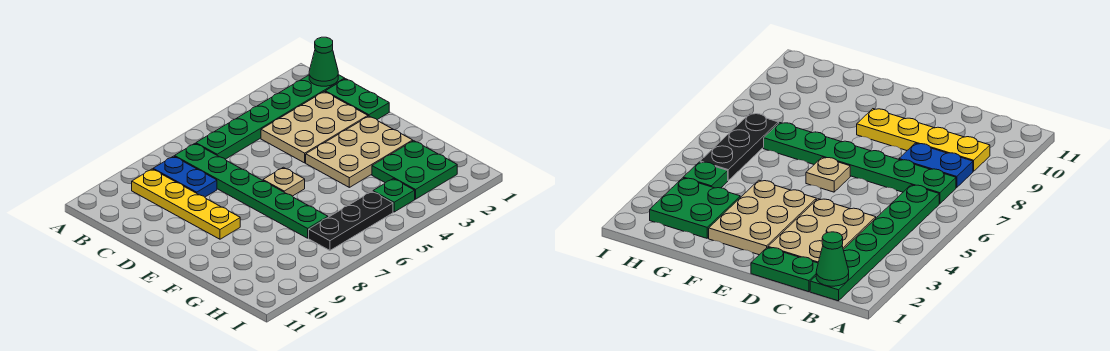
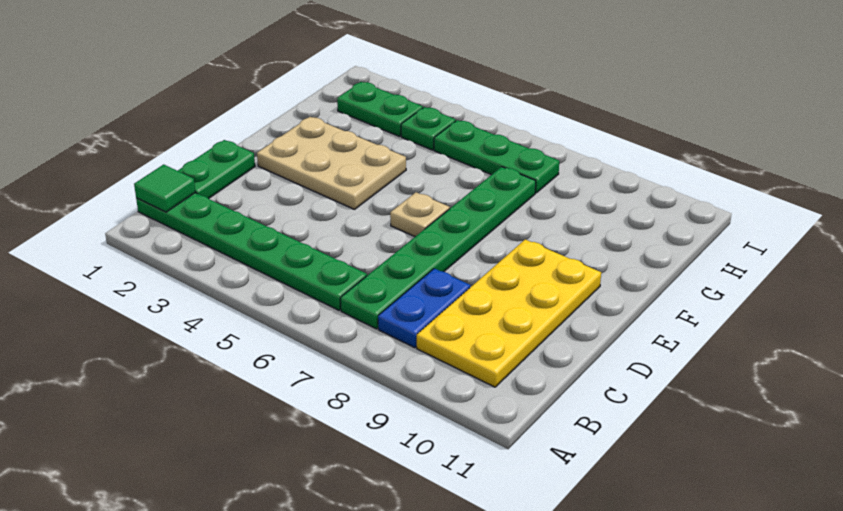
green cone B1 level 2 -> green tile B1 level 2
yellow plate B9:E9 level 1 -> yellow plate B9:E10 level 1
tan plate C2:D4 level 1 -> none
green plate G2:H3 level 1 -> green plate H2:H3 level 1
black plate H5:H7 level 1 -> green plate H5:H7 level 1

